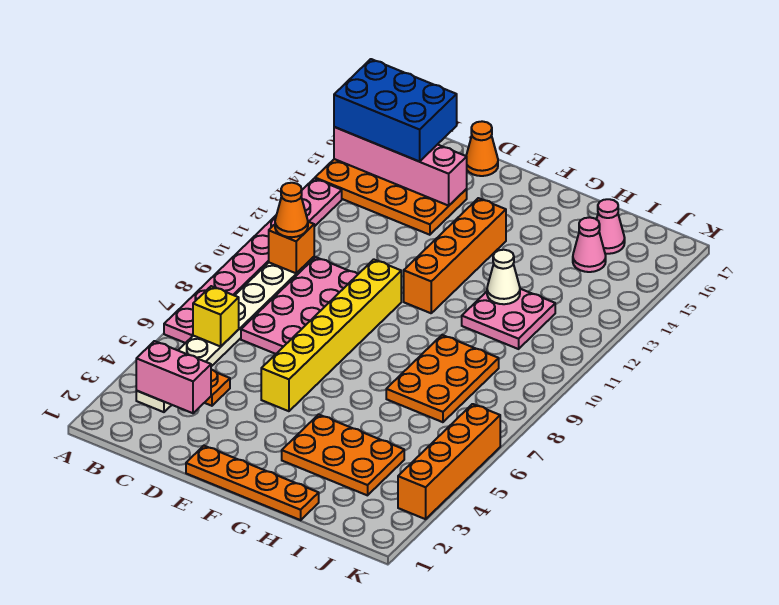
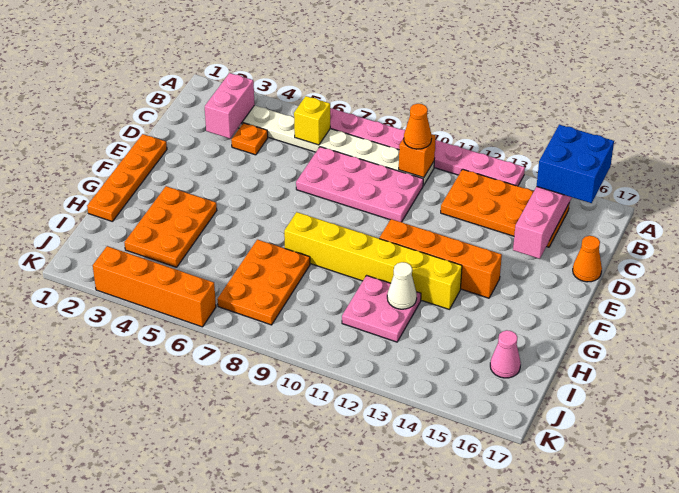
orange plate A14:D15 level 1 -> orange plate B12:C15 level 1
blue brick A15:C16 level 3 -> blue brick A15:B16 level 3
yellow brick E5:E10 level 1 -> yellow brick G8:G13 level 1
orange plate H7:I9 level 1 -> orange plate H7:J8 level 1
pink cone I15 level 1 -> none

